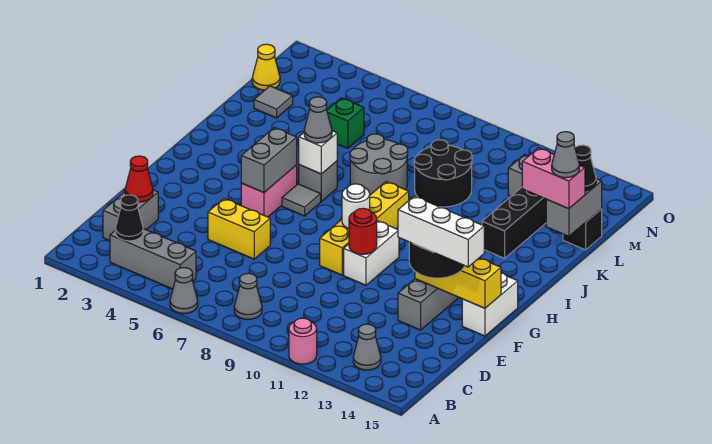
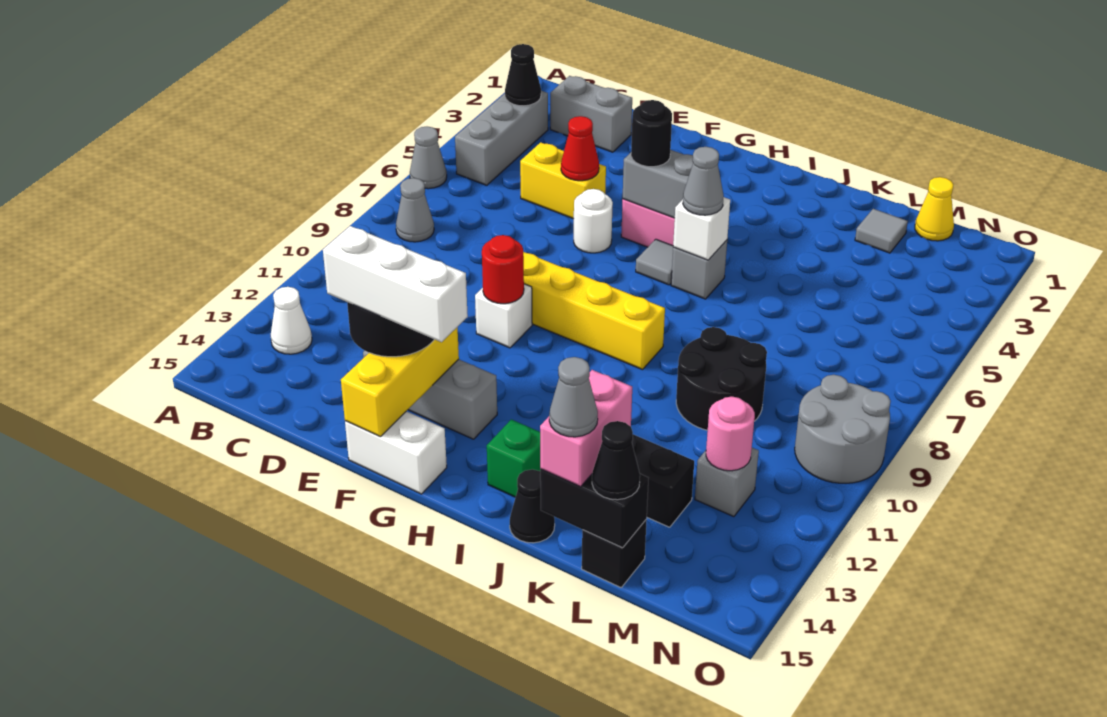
pink round brick A11 level 1 -> pink round brick M12 level 2
grey cone B13 level 1 -> white cone B13 level 1
red cone D2 level 2 -> red cone E5 level 2
yellow brick E5:E6 level 1 -> yellow brick D5:E5 level 1
white brick E13:E15 level 4 -> white brick E14:G14 level 4
white brick F10:G10 level 1 -> white brick F10 level 1
none -> black round brick G5 level 3
white round brick G9 level 2 -> white round brick F6 level 1
grey round brick J7:K8 level 1 -> grey round brick N9:O10 level 1
none -> black cone J15 level 1
grey brick K15:L15 level 2 -> black brick K15:L15 level 2
green brick L5 level 1 -> green brick I14 level 1

